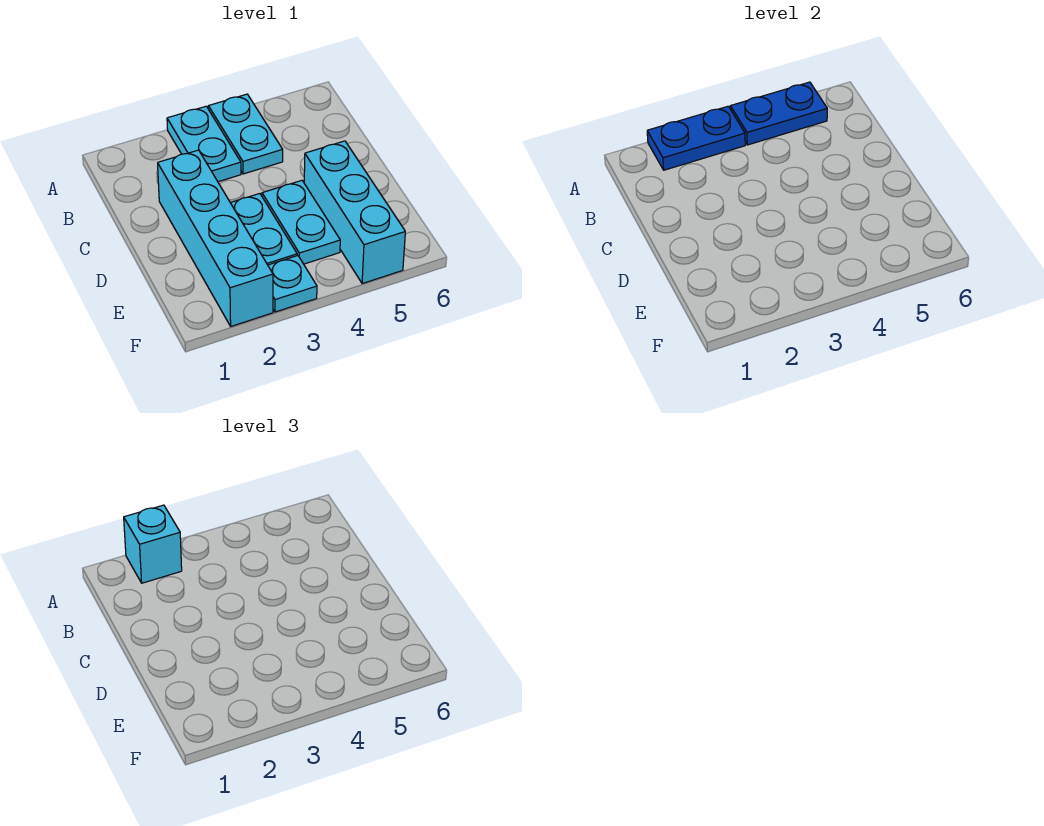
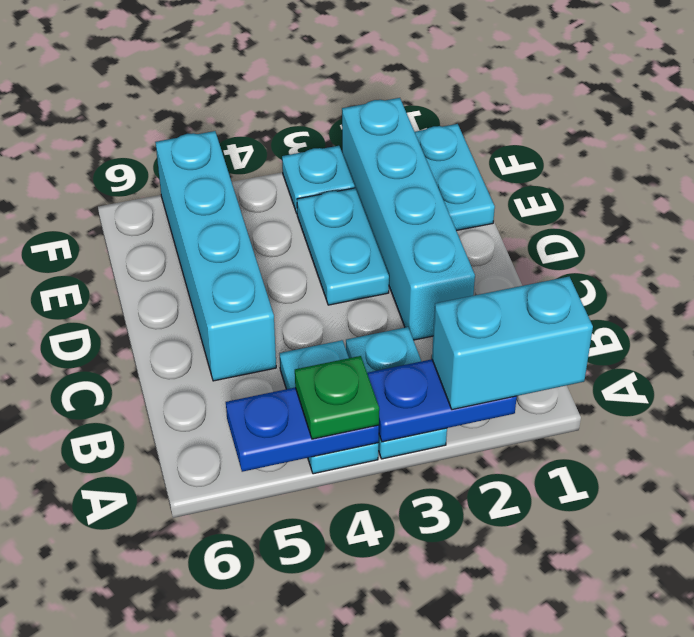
cyan brick A2 level 3 -> cyan brick A1:A2 level 3
none -> green plate A4 level 3
cyan plate D4:E4 level 1 -> cyan plate E1:F1 level 1
cyan brick D5:F5 level 1 -> cyan brick C5:F5 level 1

